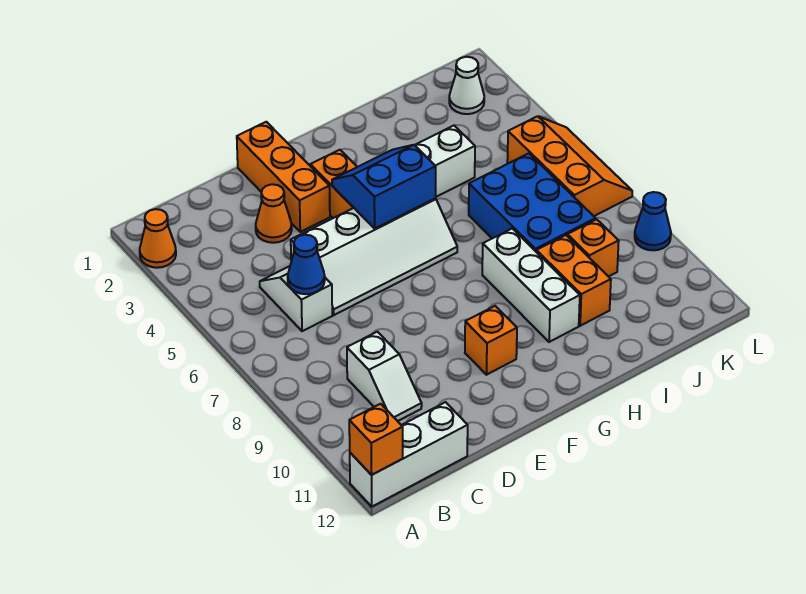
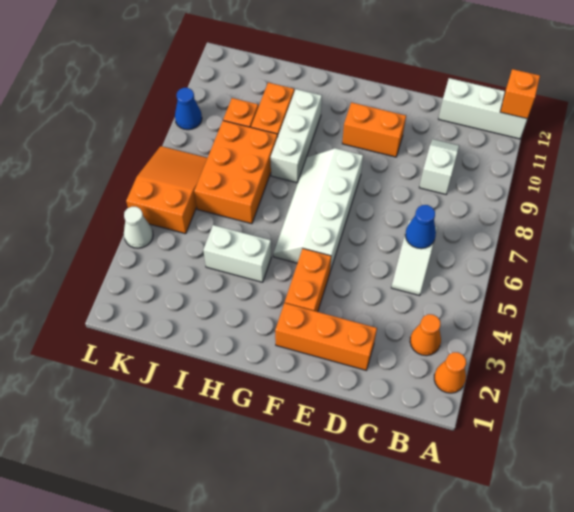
orange cone D3 level 1 -> orange cone B3 level 1
white slope D5:G6 level 1 top 5 -> white slope F5:G8 level 1 top F
orange brick E1:E3 level 1 -> orange brick D2:F2 level 1
blue slope F4:G5 level 2 top 5 -> none
orange brick F10 level 1 -> orange brick E10:F10 level 1
blue brick I6:J8 level 1 -> orange brick I6:J8 level 1
white cone K2 level 1 -> white cone L4 level 1
orange slope K5:L7 level 1 top K -> orange slope K5:L7 level 1 top 5

